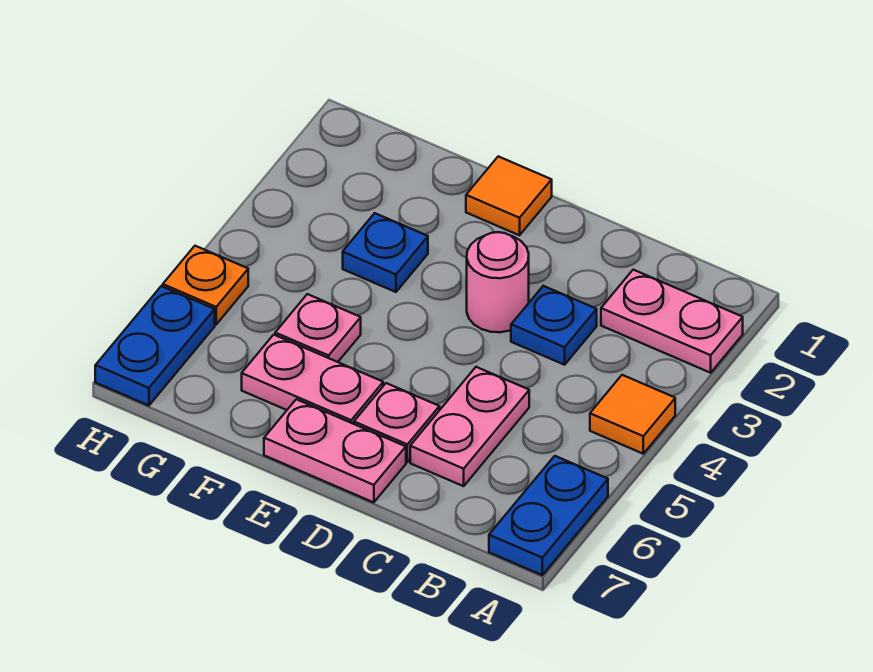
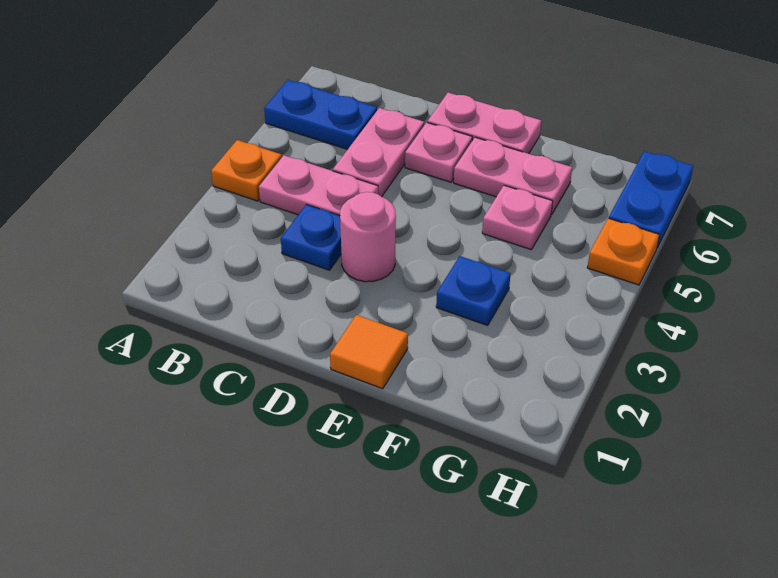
pink plate A2:B2 level 1 -> pink plate B4:C4 level 1
orange tile A4 level 1 -> orange plate A4 level 1
blue plate A6:A7 level 1 -> blue plate A6:B6 level 1

